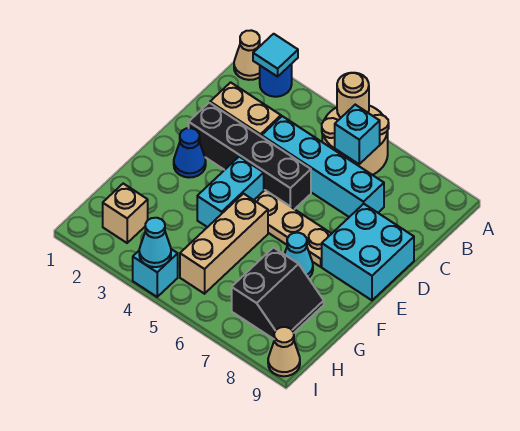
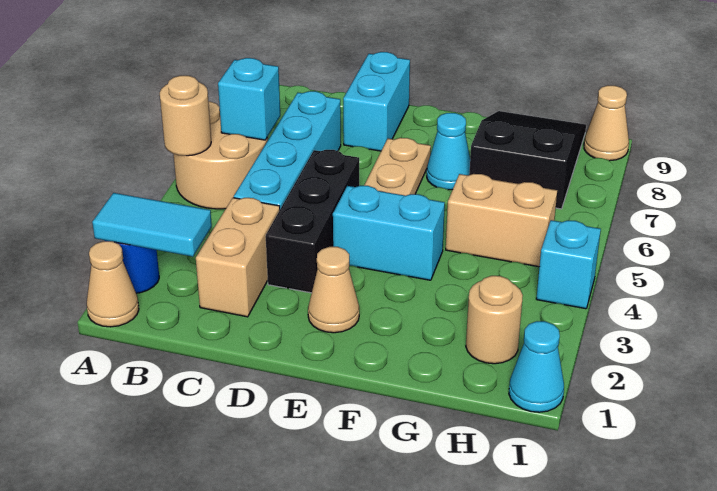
cyan tile A2 level 2 -> cyan tile A2:B2 level 2
black brick D2:D5 level 1 -> black brick D3:D5 level 1
cyan brick D8:E9 level 1 -> cyan brick D8:D9 level 1
blue cone E2 level 1 -> tan cone E2 level 1
tan brick F5:H5 level 1 -> tan brick G5:H5 level 1
black slope G7:H8 level 1 top 7 -> black slope G7:H9 level 1 top 7
tan brick H2 level 1 -> tan round brick H2 level 1
cyan cone I4 level 2 -> cyan cone I1 level 1

